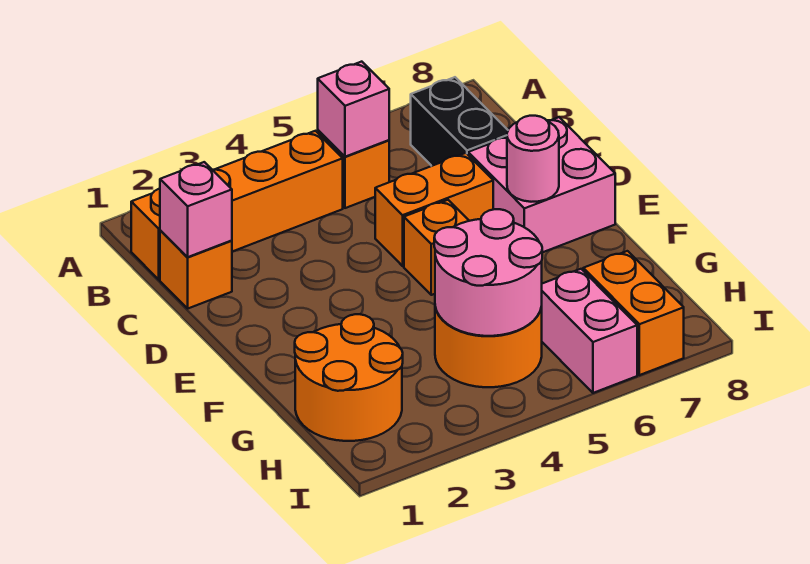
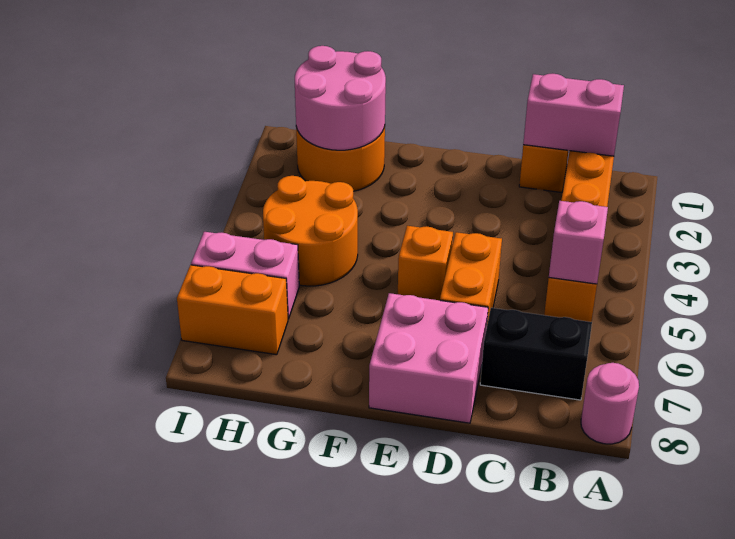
pink brick C1 level 2 -> pink brick B1:C1 level 2
pink round brick E7 level 2 -> pink round brick A8 level 1
pink round brick G4:H5 level 2 -> pink round brick G1:H2 level 2

